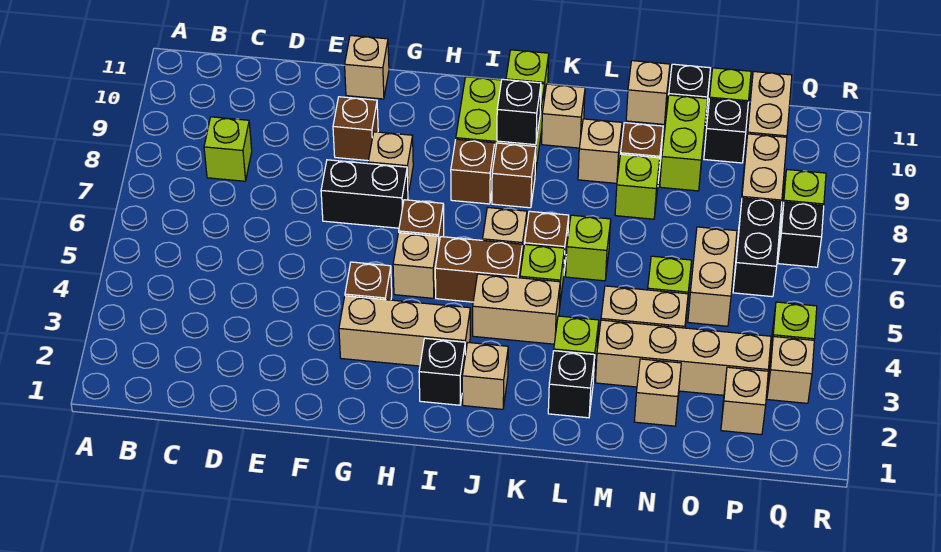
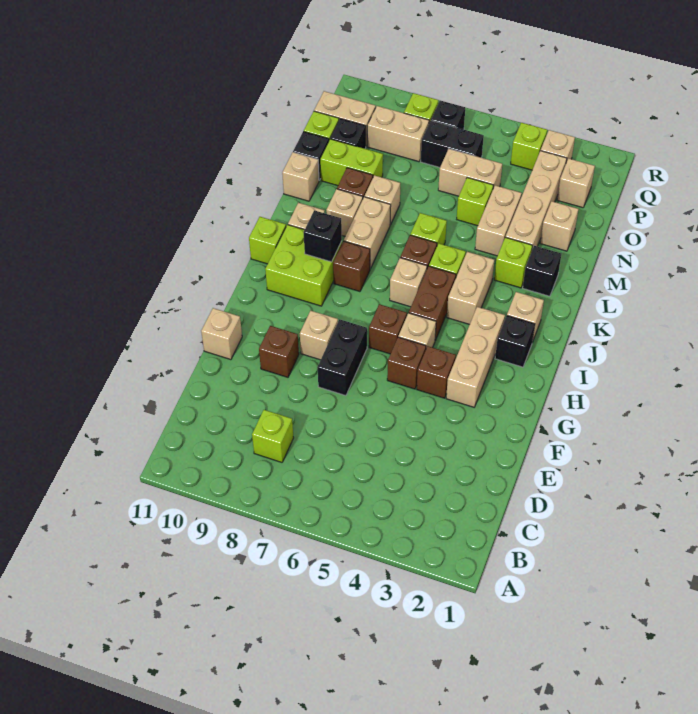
brown brick I8 level 1 -> brown brick G5 level 1
none -> tan brick K8:L8 level 1
lime brick M8 level 1 -> tan brick M8 level 1

